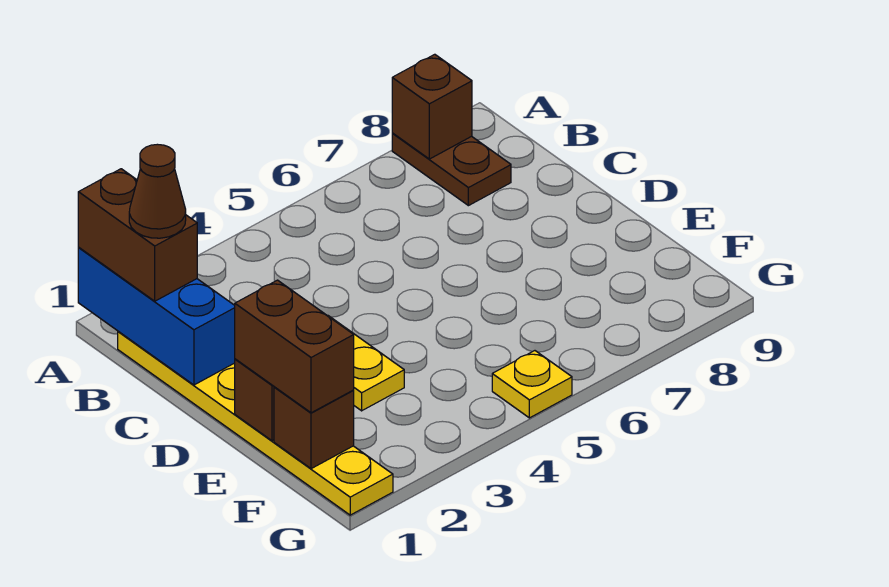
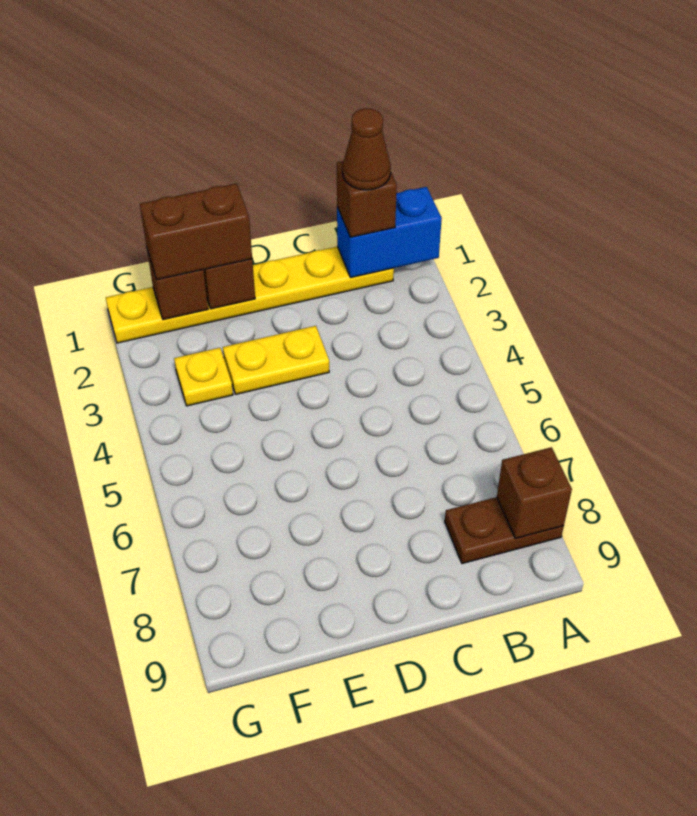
blue brick A1:C1 level 2 -> blue brick A1:B1 level 2
brown brick A1:B1 level 3 -> brown brick B1 level 3
yellow plate G5 level 1 -> yellow plate F3 level 1

